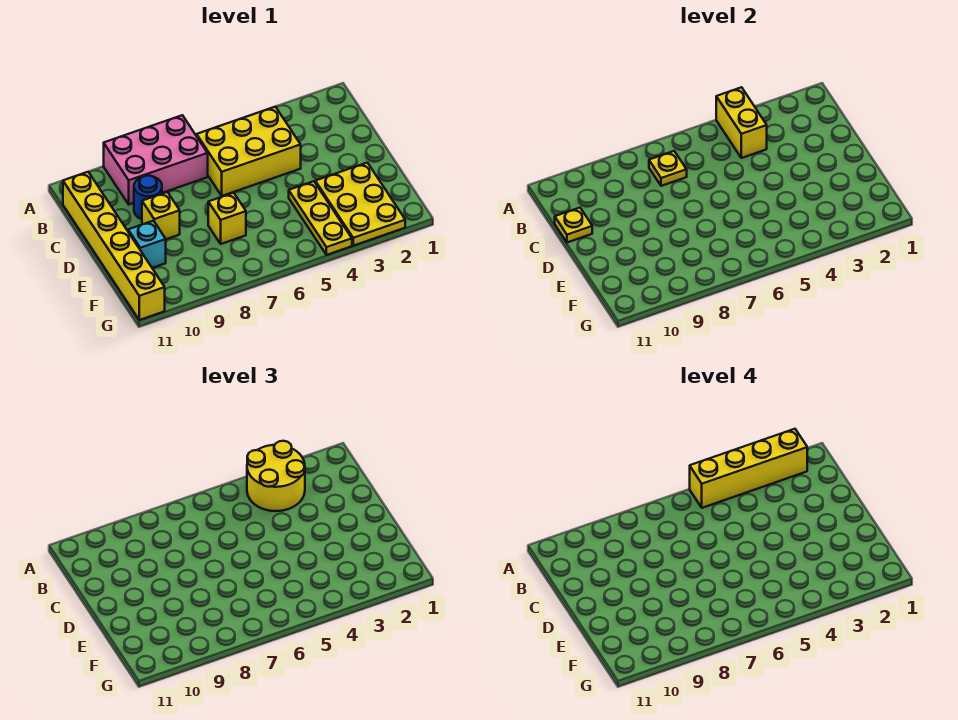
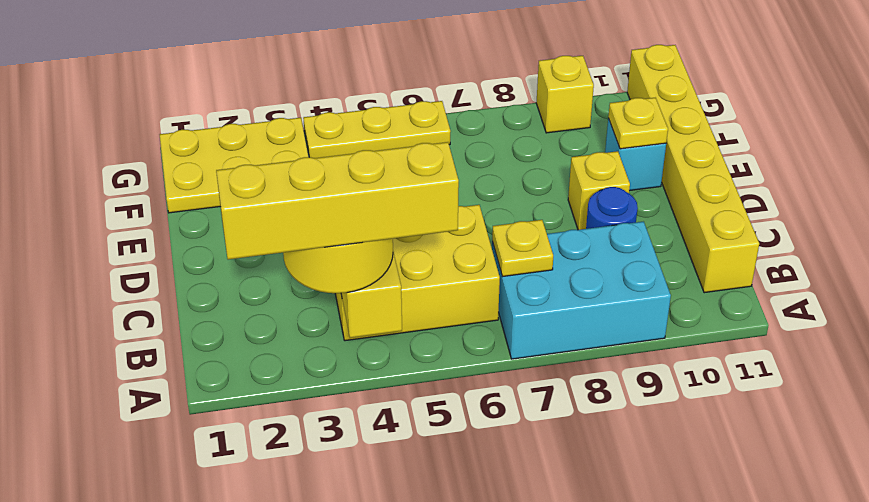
pink brick A7:B9 level 1 -> cyan brick A7:B9 level 1
yellow plate C11 level 2 -> yellow plate E10 level 2
yellow plate E2:G3 level 1 -> yellow plate F1:G3 level 1
yellow plate E4:G4 level 1 -> yellow plate G4:G6 level 1
yellow brick E7 level 1 -> yellow brick G9 level 1

